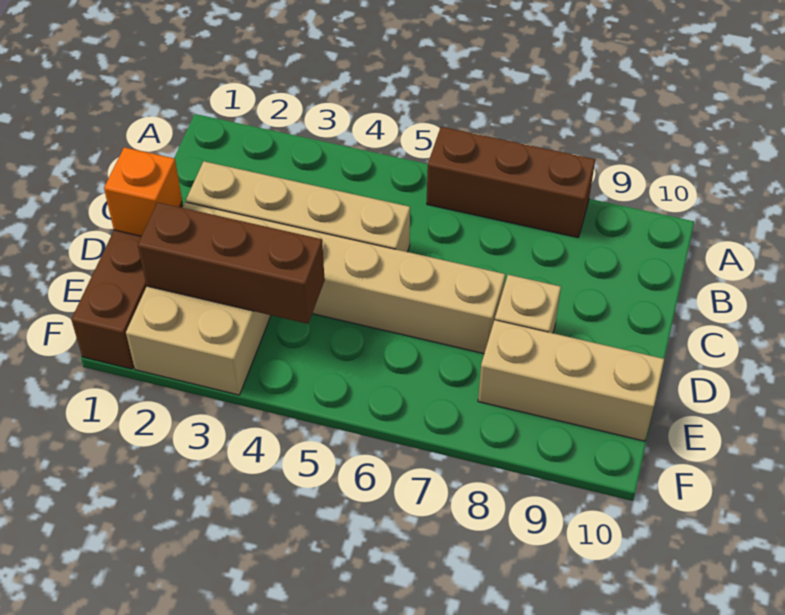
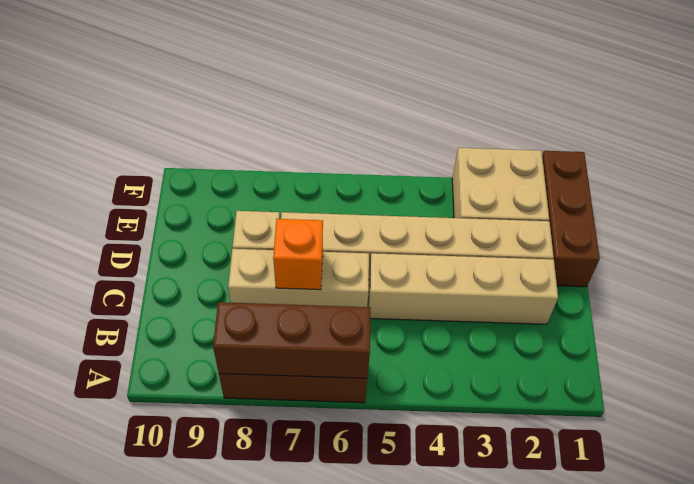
orange brick D1 level 2 -> orange brick C7 level 2
brown brick E2:E4 level 2 -> brown brick A6:A8 level 2
tan brick E8:E10 level 1 -> tan brick C6:C8 level 1

